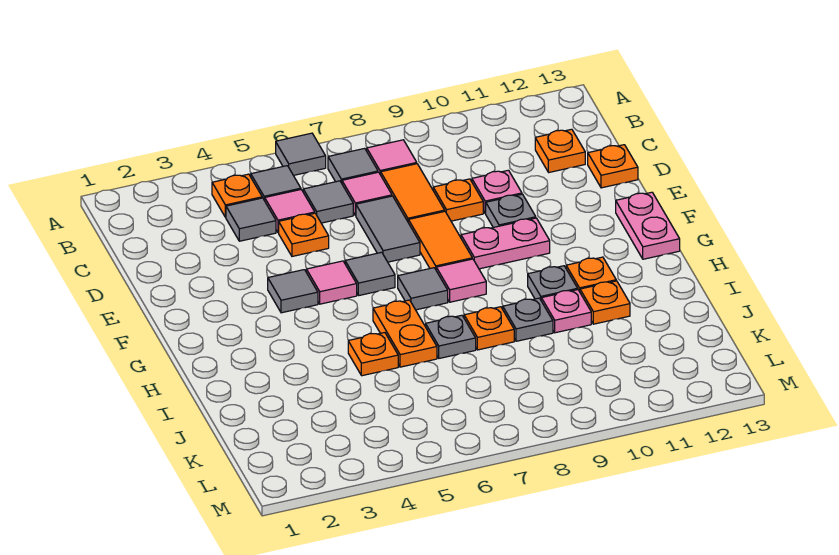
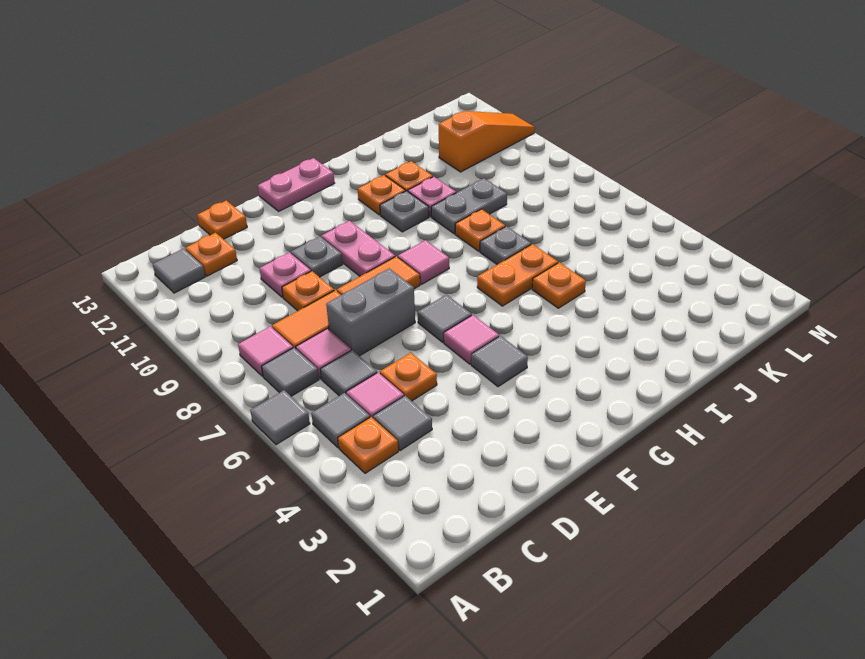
grey tile D7:E7 level 1 -> grey brick D7:E7 level 1
grey tile G7 level 1 -> grey tile B12 level 1
grey plate I9 level 1 -> grey plate I9:J9 level 1
none -> orange slope K11:M11 level 1 top K

